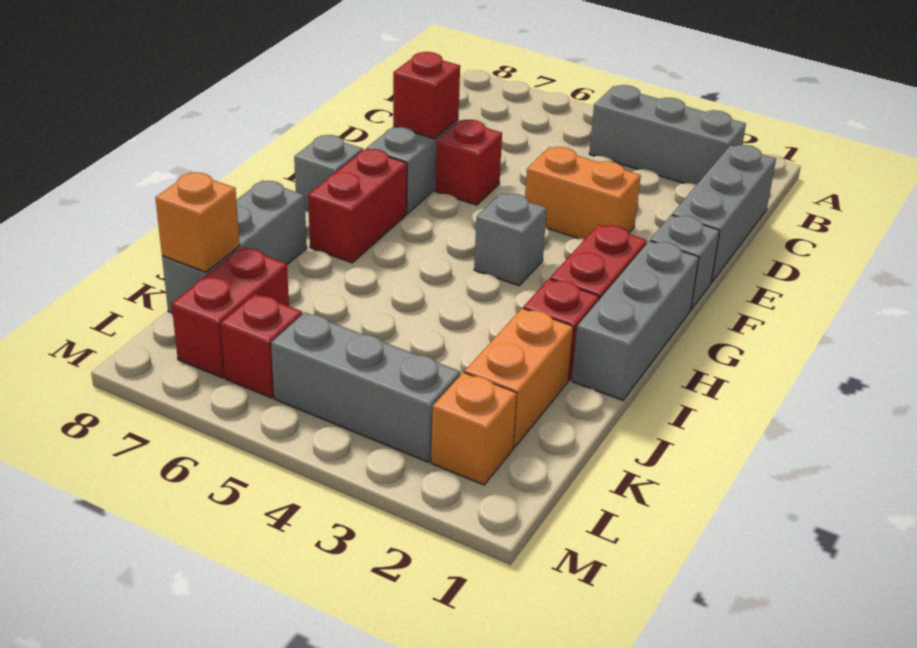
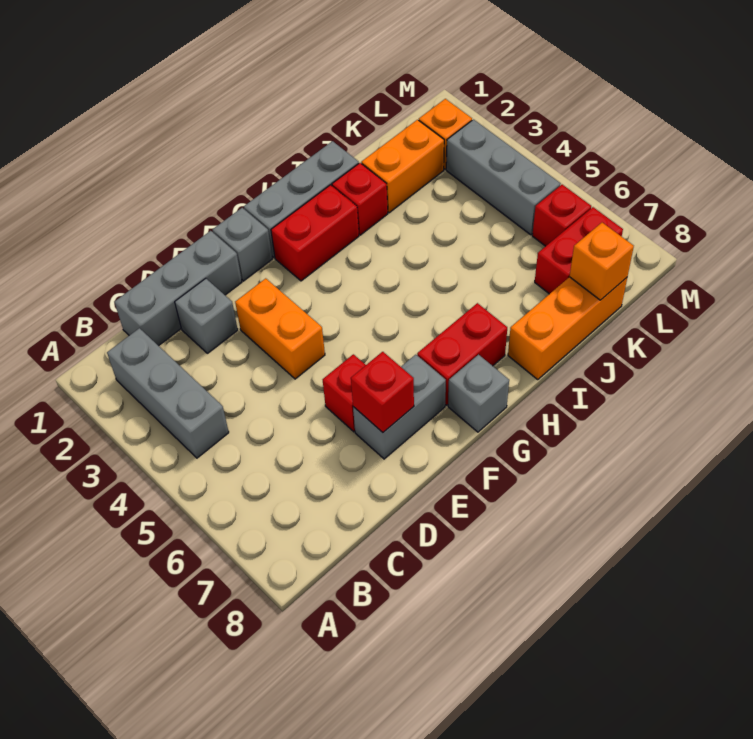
grey brick G4 level 1 -> grey brick D2 level 1
grey brick I8:K8 level 1 -> orange brick I8:K8 level 1

